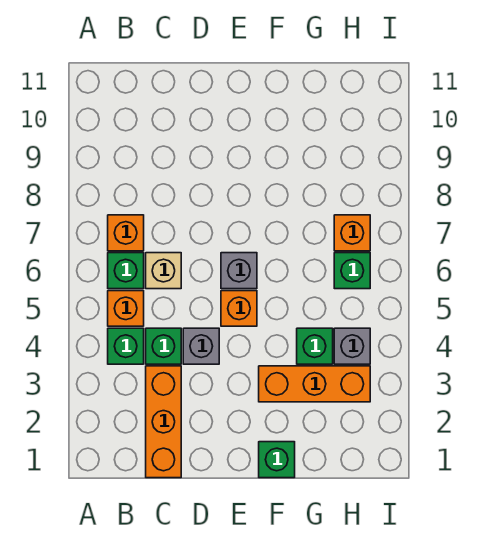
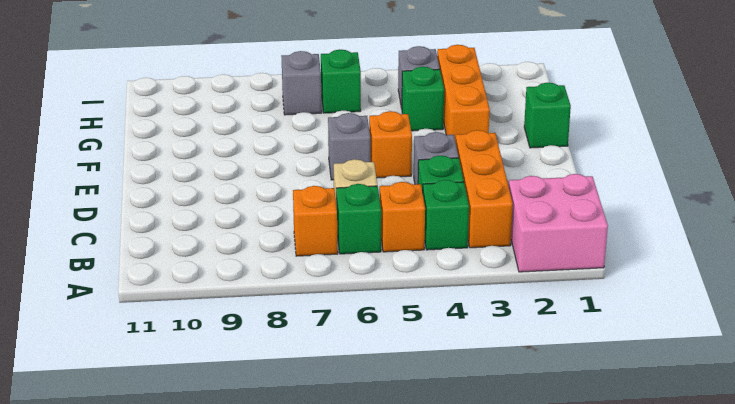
none -> pink brick A1:B2 level 1
orange brick C1:C3 level 1 -> orange brick B3:D3 level 1
orange brick H7 level 1 -> grey brick H7 level 1

